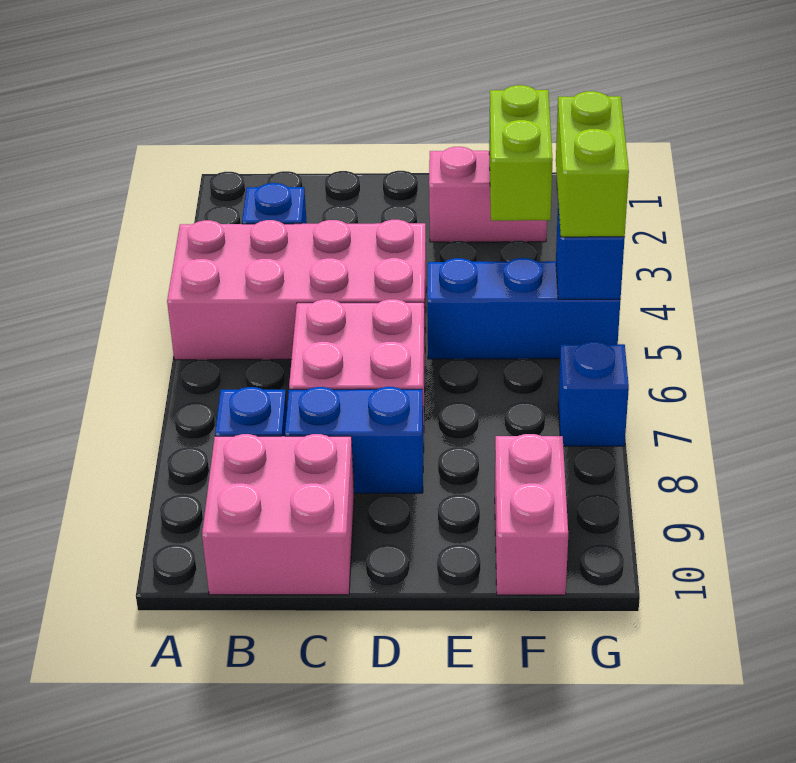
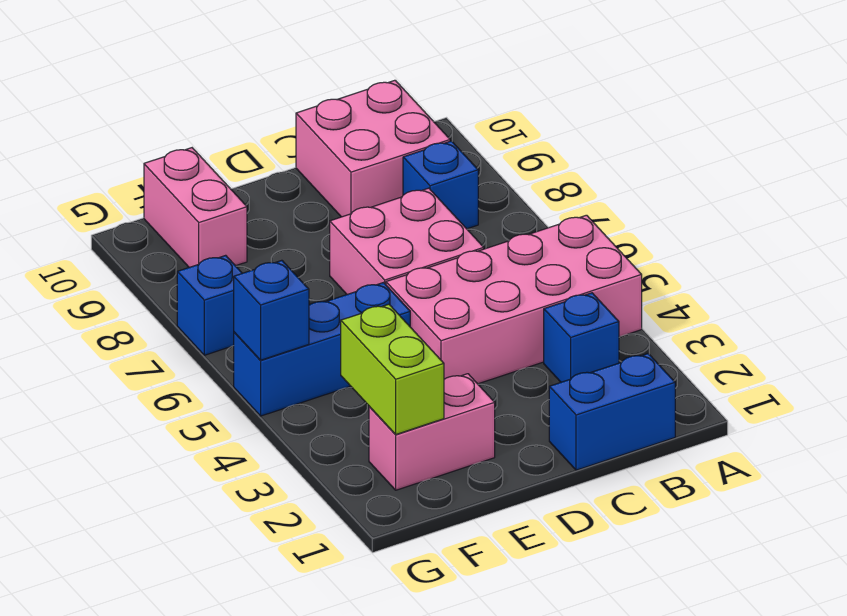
blue brick C8:D8 level 1 -> blue brick B1:C1 level 1
lime brick G4:G5 level 3 -> none

